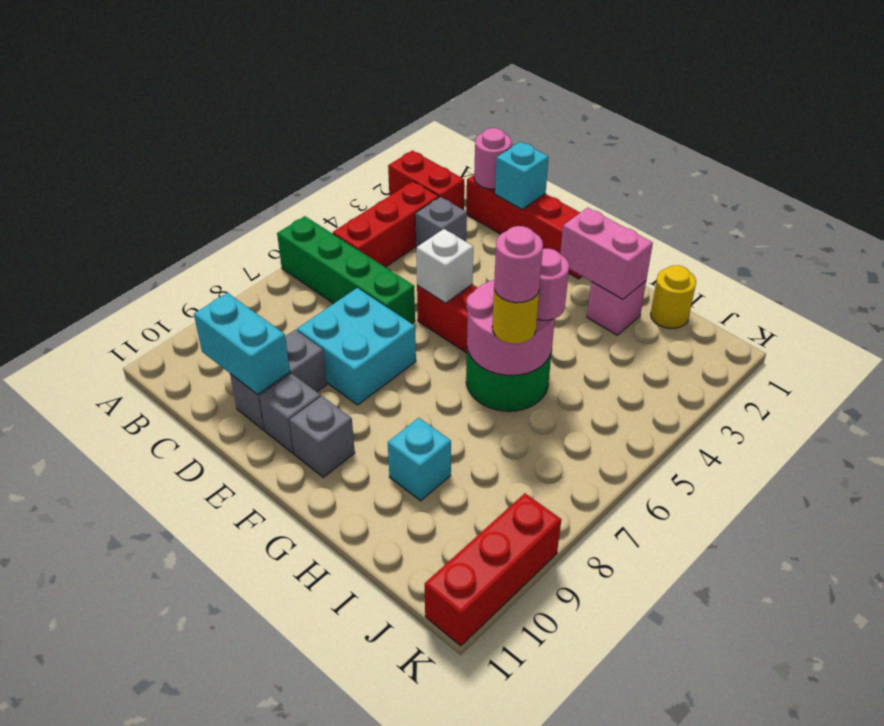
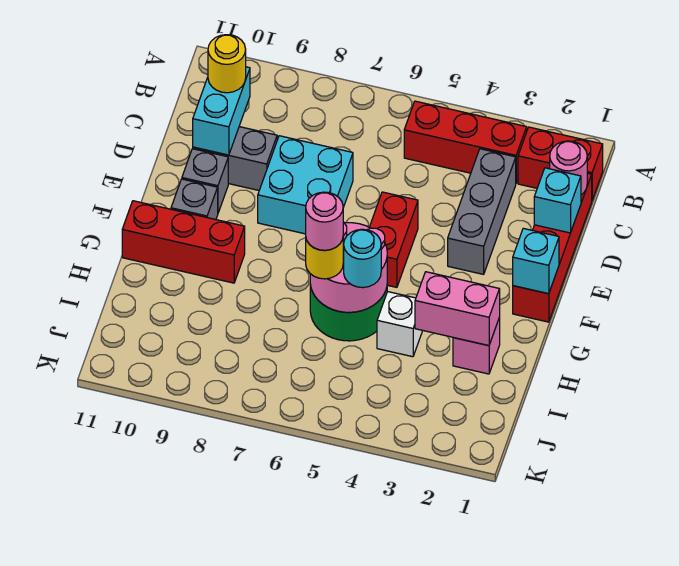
red brick A2:B2 level 1 -> red brick B1:B2 level 1
green brick A6:D6 level 1 -> none
grey brick C3 level 1 -> grey brick C3:E3 level 1
white brick E5 level 2 -> white brick H4 level 1
pink brick G2:H2 level 2 -> pink brick H2:H3 level 2
pink round brick H5 level 3 -> cyan round brick H5 level 3
cyan brick H9 level 1 -> cyan brick F1 level 2
yellow round brick I1 level 1 -> yellow round brick C10 level 3
red brick K9:K11 level 1 -> red brick G9:G11 level 1

